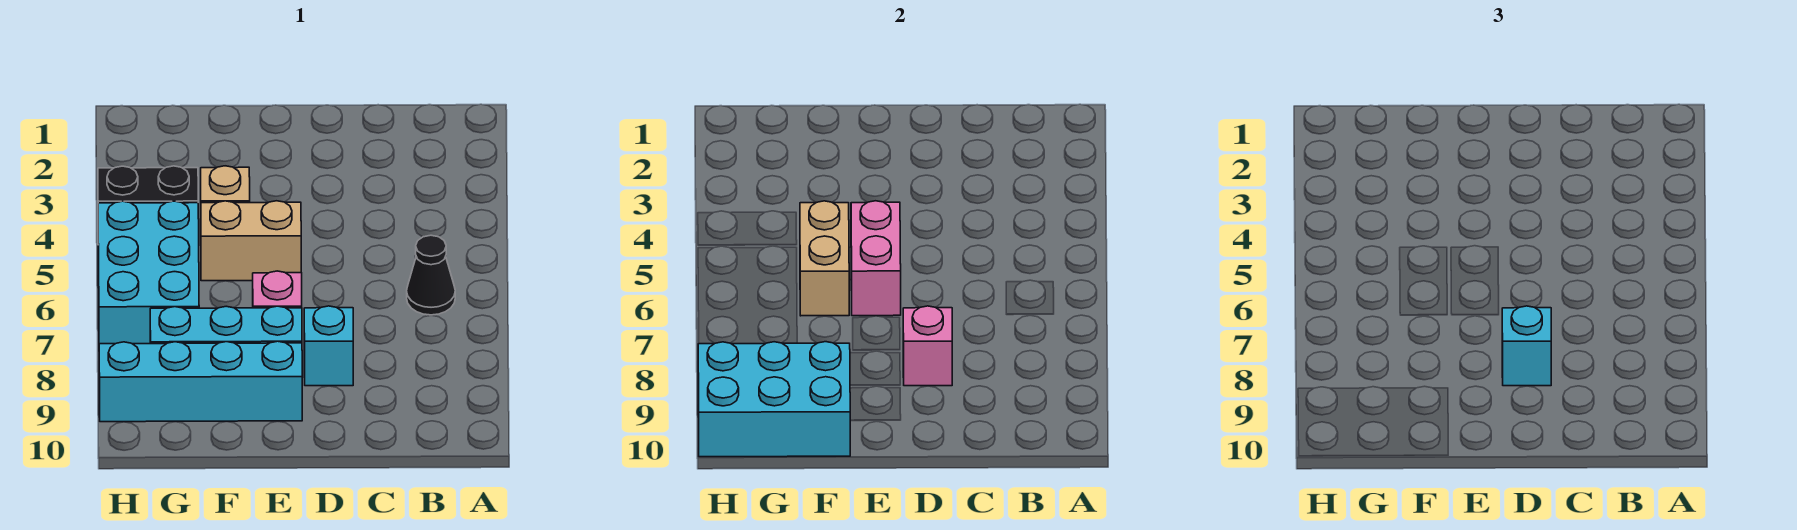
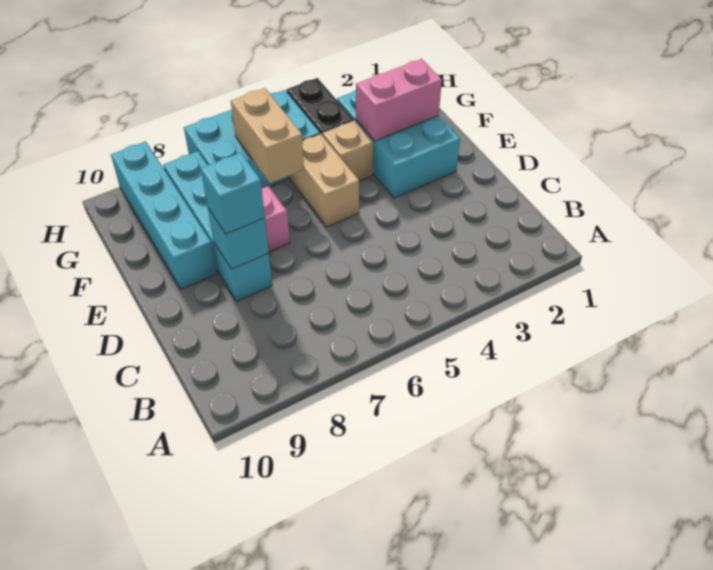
black cone B6 level 1 -> none
pink brick D8 level 2 -> cyan brick D8 level 2
pink brick E5:E6 level 2 -> pink brick F2:F3 level 2
tan brick F5:F6 level 2 -> tan brick F6:G6 level 2
cyan brick F9:H10 level 2 -> cyan brick E2:G3 level 1

